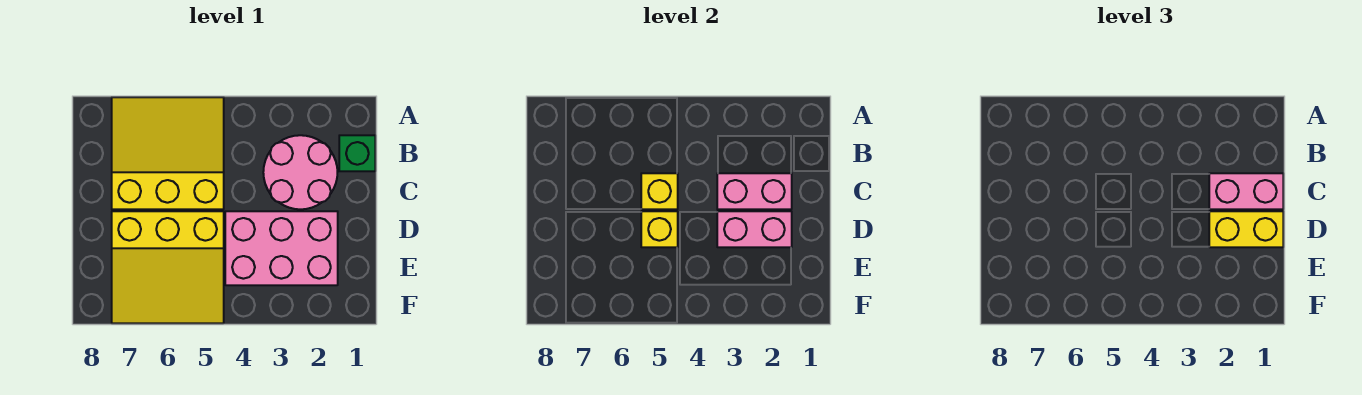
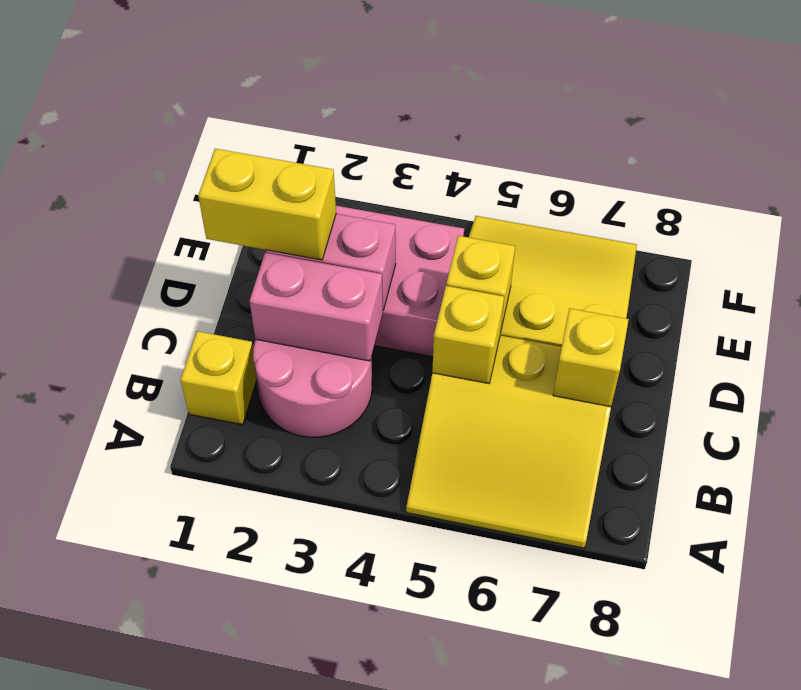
green brick B1 level 1 -> yellow brick B1 level 1
pink brick C1:C2 level 3 -> none
none -> yellow brick C7 level 2

